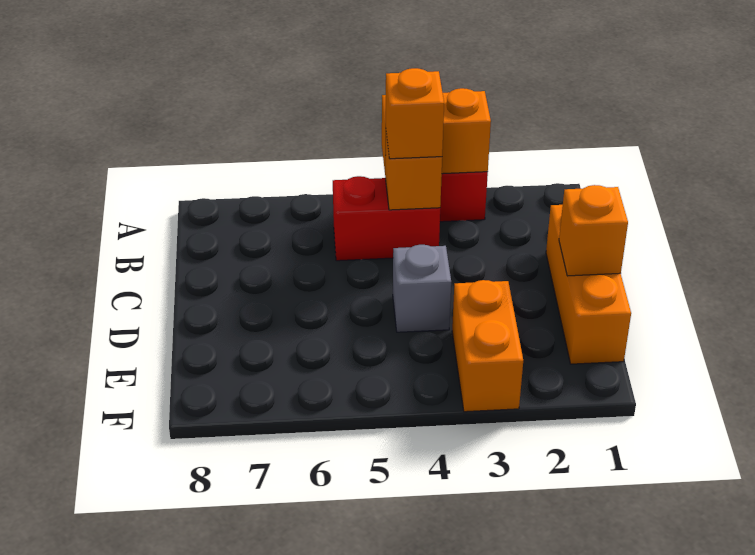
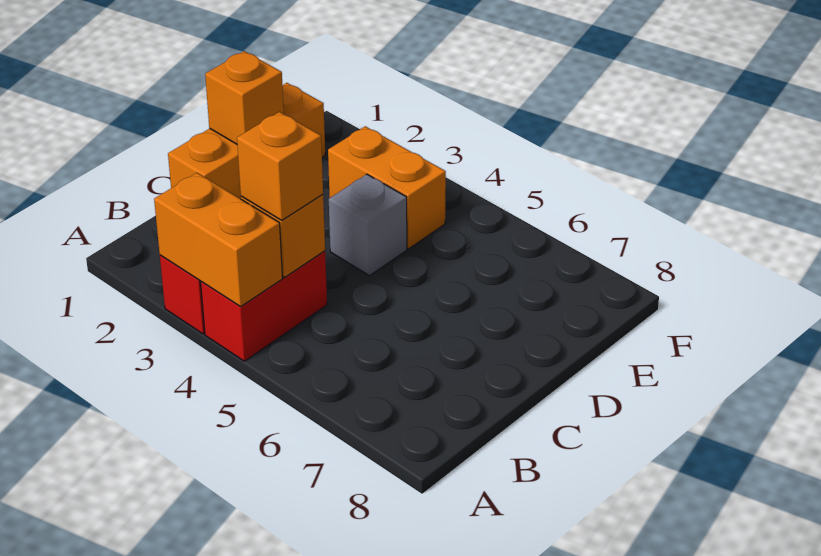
red brick B4:B5 level 1 -> red brick A4:B4 level 1
orange brick E3:F3 level 1 -> orange brick E3:E4 level 1

